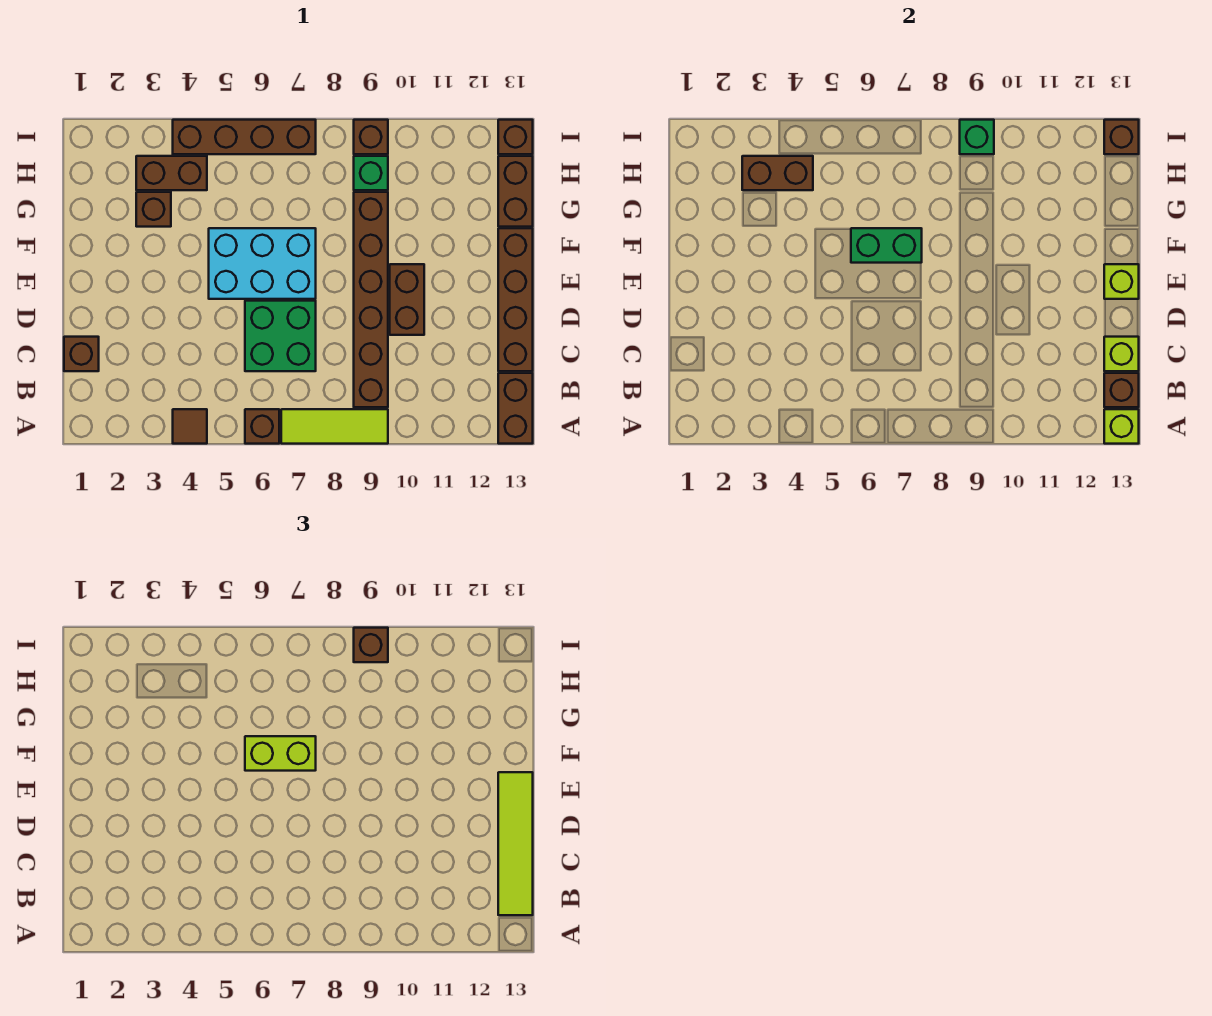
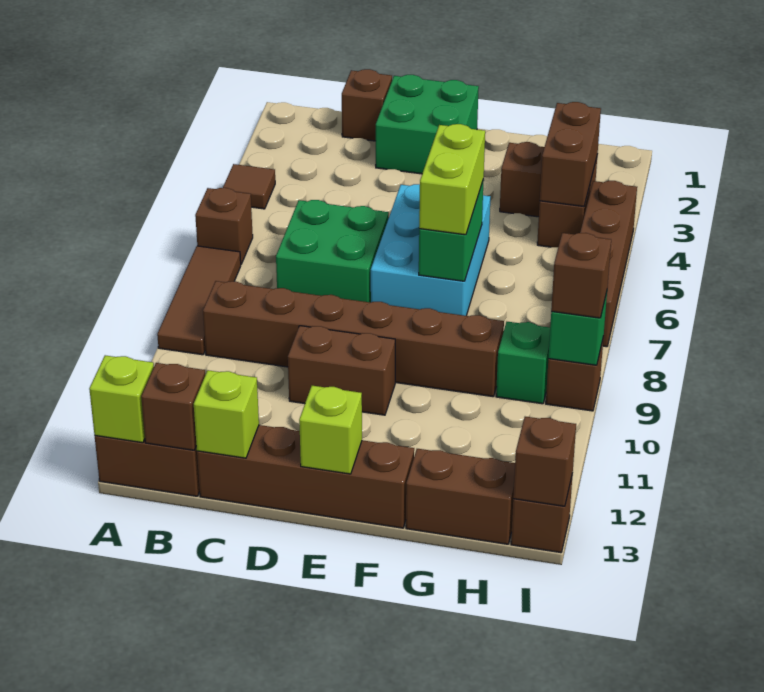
lime tile A7:A9 level 1 -> brown tile A7:A9 level 1
lime tile B13:E13 level 3 -> none
none -> green brick D1:E2 level 1

